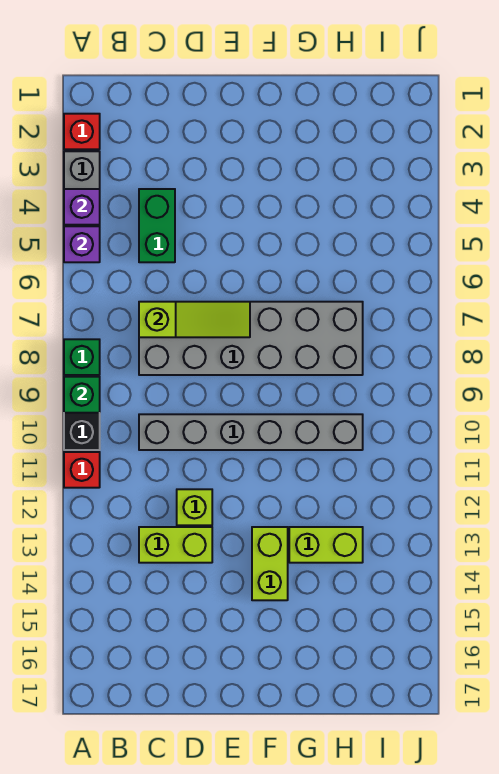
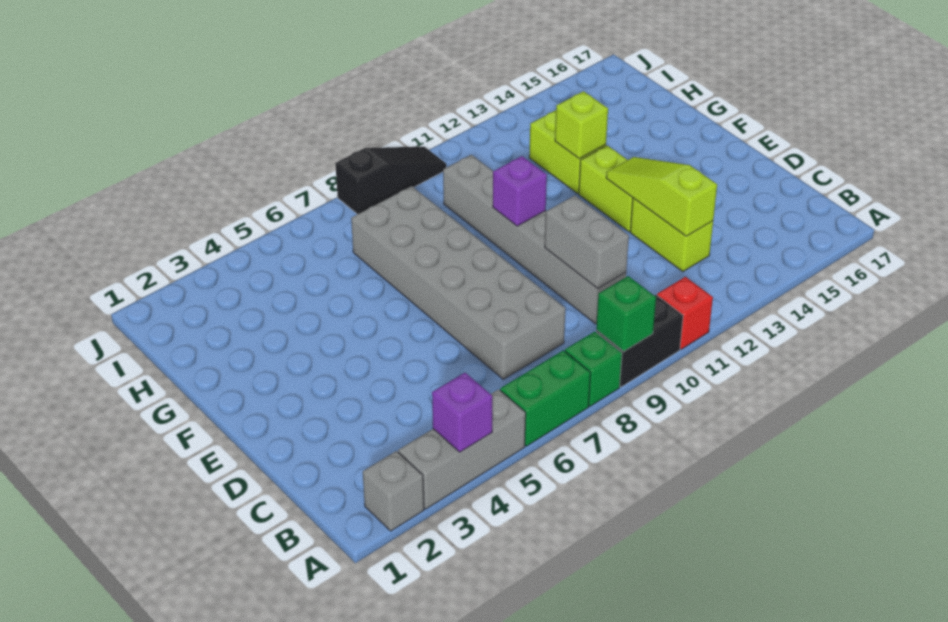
red brick A2 level 1 -> grey brick A2 level 1
purple brick A5 level 2 -> purple brick F10 level 2
green brick C4:C5 level 1 -> green brick A6:A7 level 1
lime slope C7:E7 level 2 top C -> lime slope C13:E13 level 2 top C
none -> grey brick C10:D10 level 2
lime brick D12 level 1 -> lime brick G13 level 2
lime brick F13:F14 level 1 -> lime brick E13:F13 level 1
none -> black slope J8:J10 level 1 top 8

